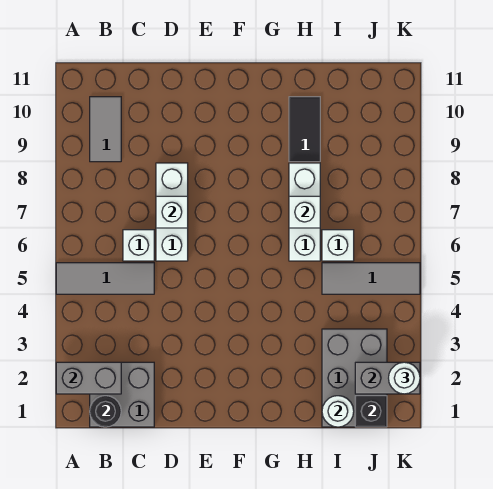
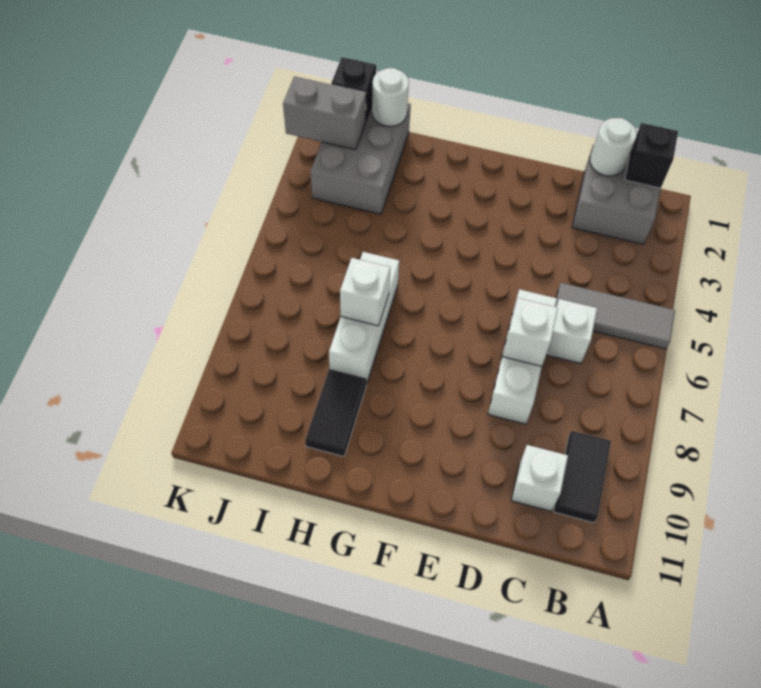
grey brick A2:B2 level 2 -> none
black round brick B1 level 2 -> black brick B1 level 2
grey tile B9:B10 level 1 -> black tile B9:B10 level 1
grey tile I5:K5 level 1 -> none
white brick I6 level 1 -> white brick C10 level 1
white round brick K2 level 3 -> white round brick C1 level 2

